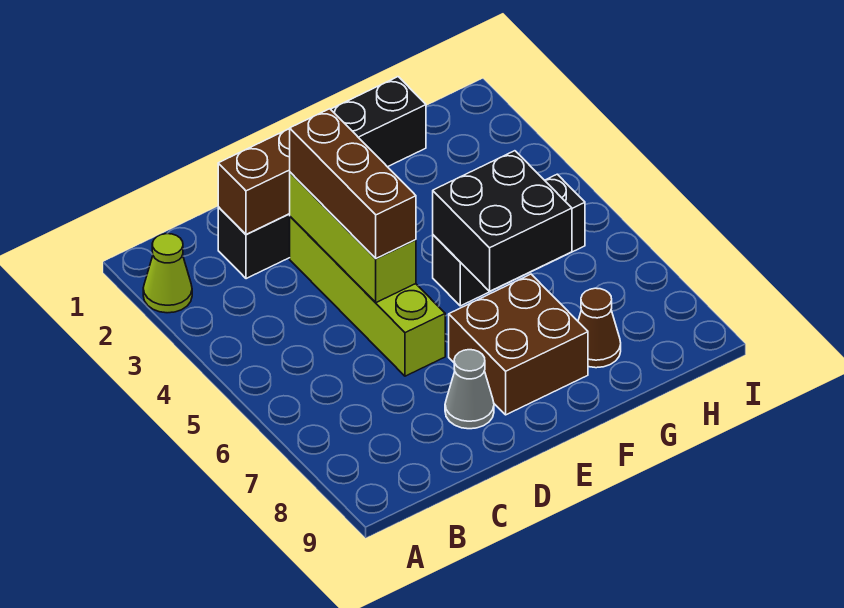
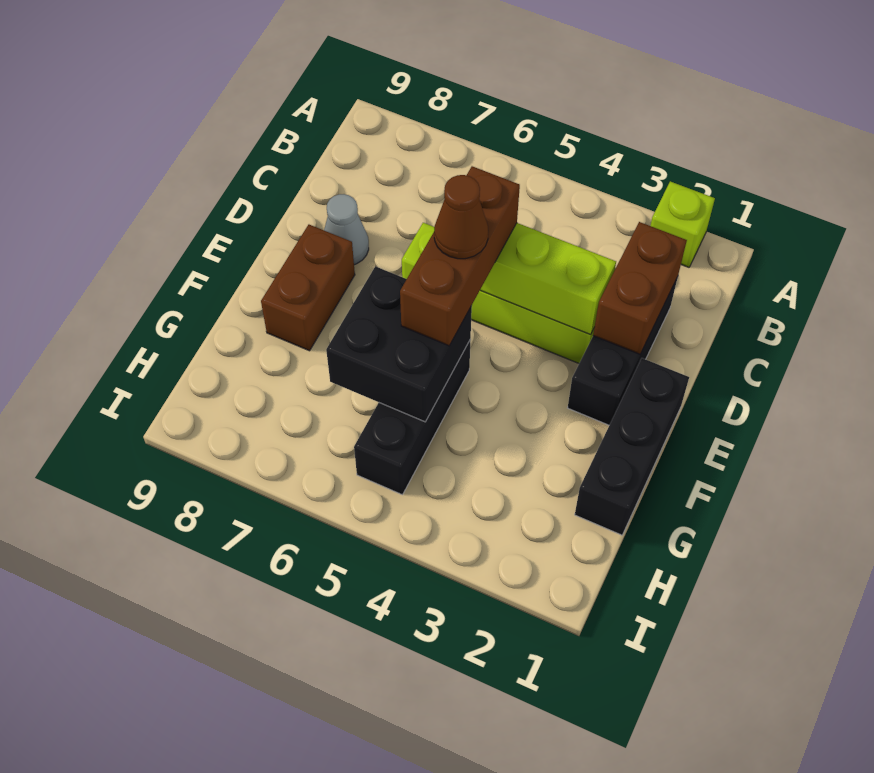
lime cone A2 level 1 -> lime brick A2 level 1
brown brick D3:D5 level 3 -> brown brick D5:F5 level 3
brown brick E7:F8 level 1 -> brown brick E8:F8 level 1
brown cone G8 level 1 -> brown cone E5 level 4

